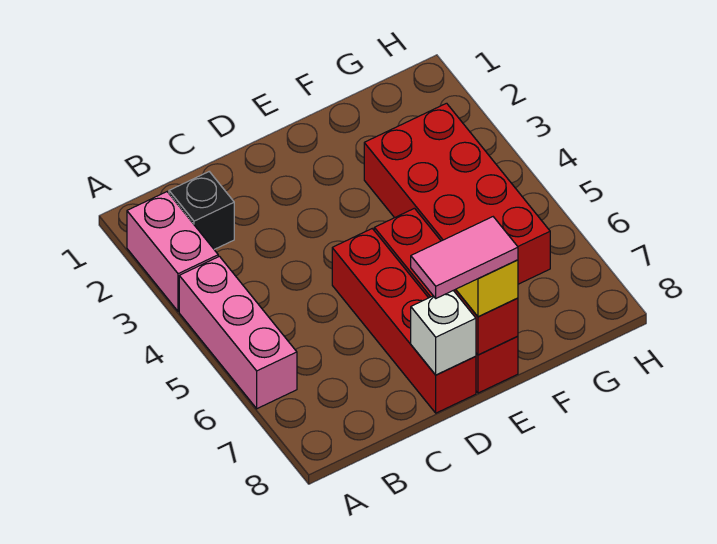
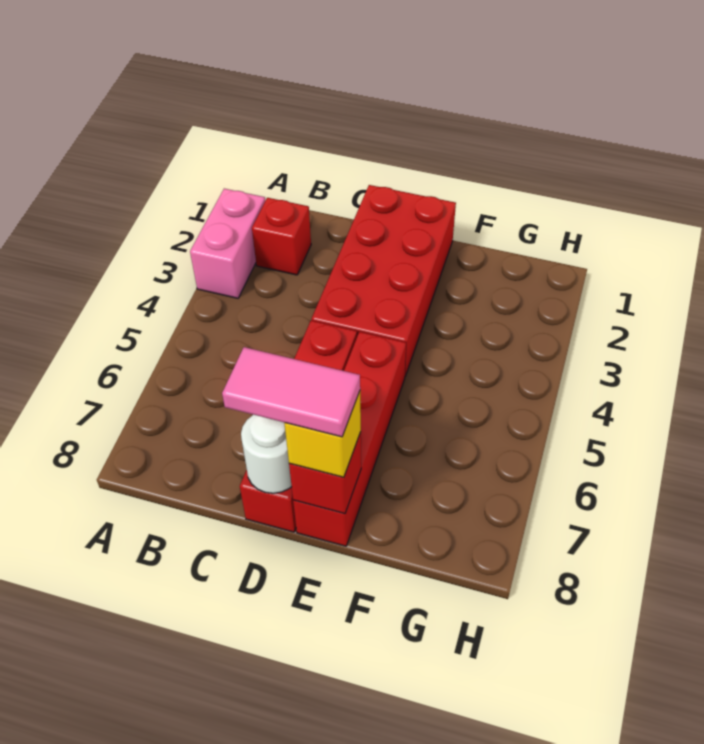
pink brick A4:A6 level 1 -> none
black brick B2 level 1 -> red brick B2 level 1
white brick D8 level 2 -> white round brick D8 level 2
red brick F3:G6 level 1 -> red brick D1:E4 level 1

